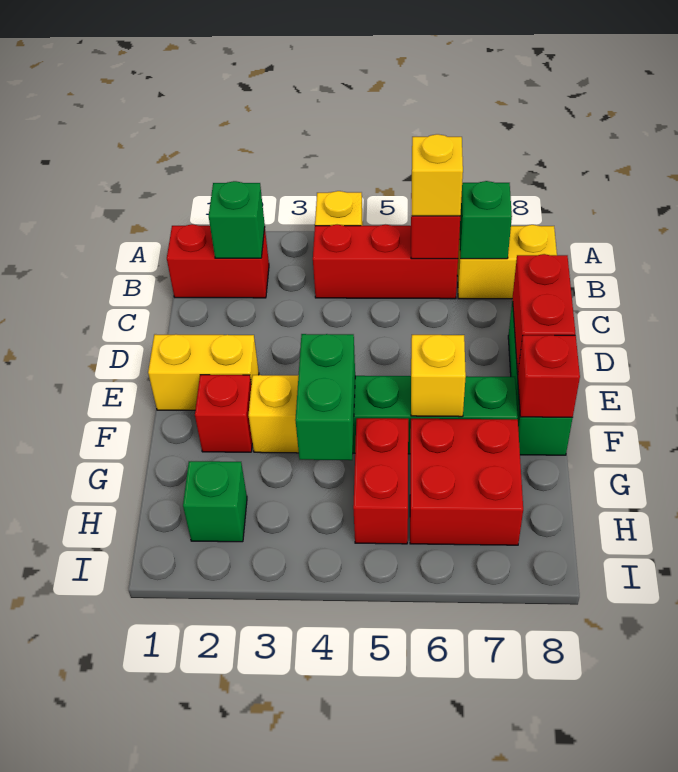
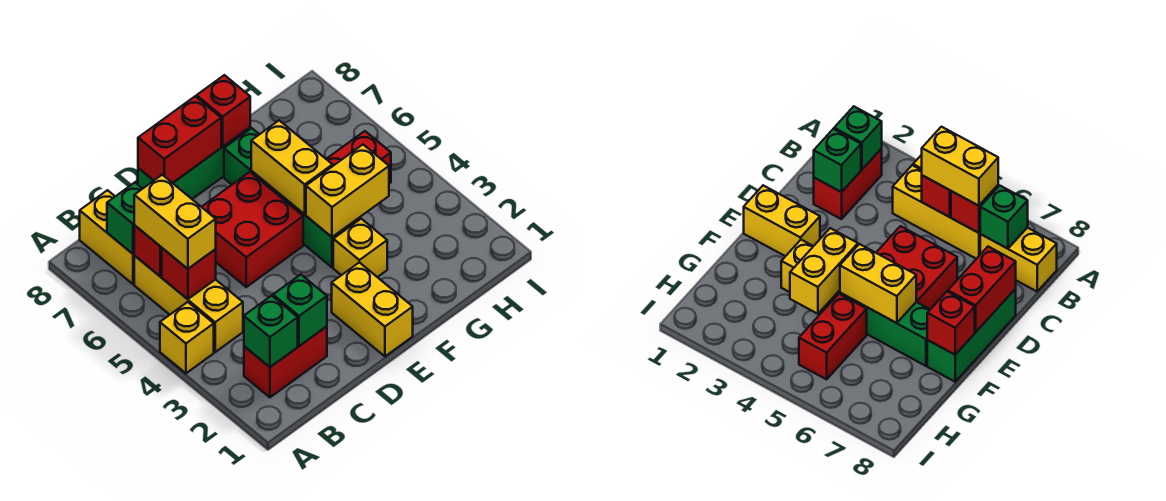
red brick B1:B2 level 1 -> red brick B2:C2 level 1
red brick B4:B6 level 1 -> yellow brick B4:B6 level 1
yellow brick B6 level 3 -> yellow brick B5:B6 level 3
red brick F2 level 1 -> red brick B5 level 2
green brick F4:G4 level 2 -> yellow brick F4:G4 level 2
yellow brick F6 level 2 -> yellow brick F5:F6 level 2
red brick G6:H7 level 1 -> red brick D5:E6 level 1
green brick H2 level 1 -> green brick C2 level 2

